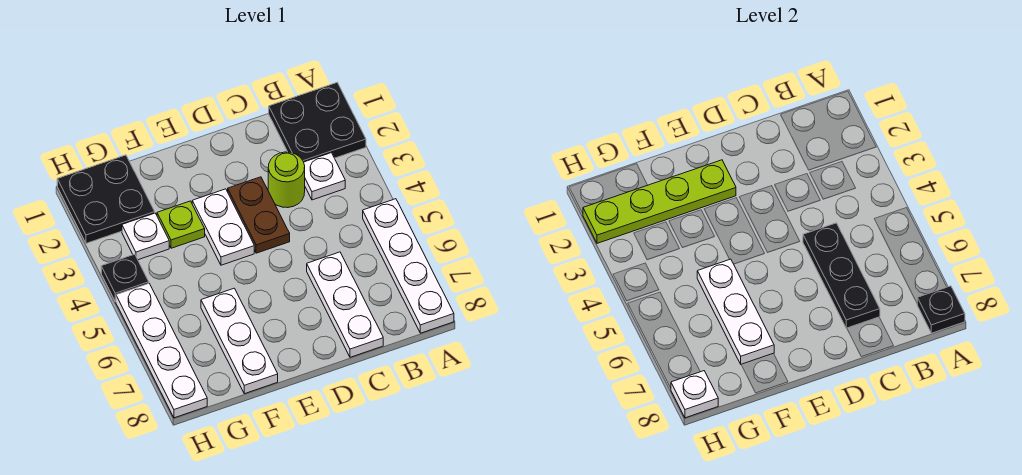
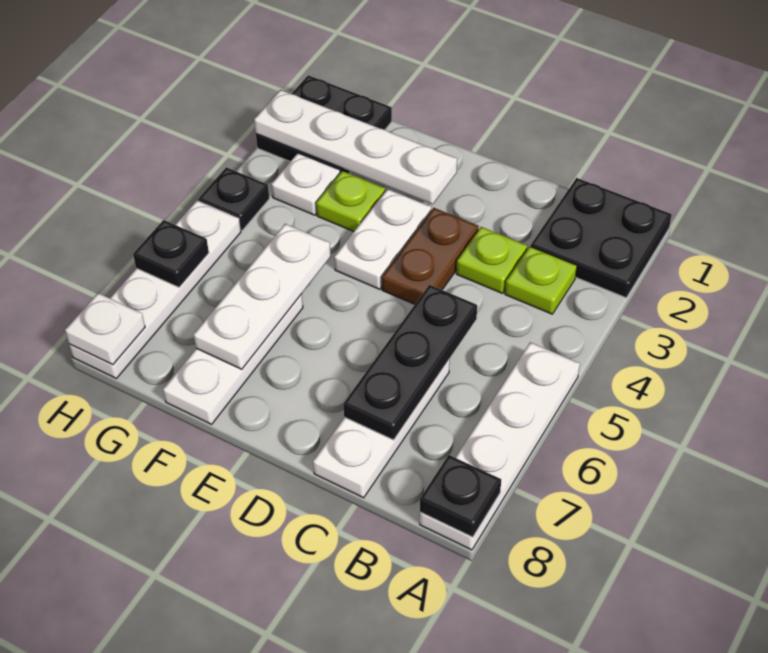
white plate B3 level 1 -> lime plate B3 level 1
lime round brick C3 level 1 -> lime plate C3 level 1
lime plate E2:H2 level 2 -> white plate E2:H2 level 2
none -> black plate H6 level 2

